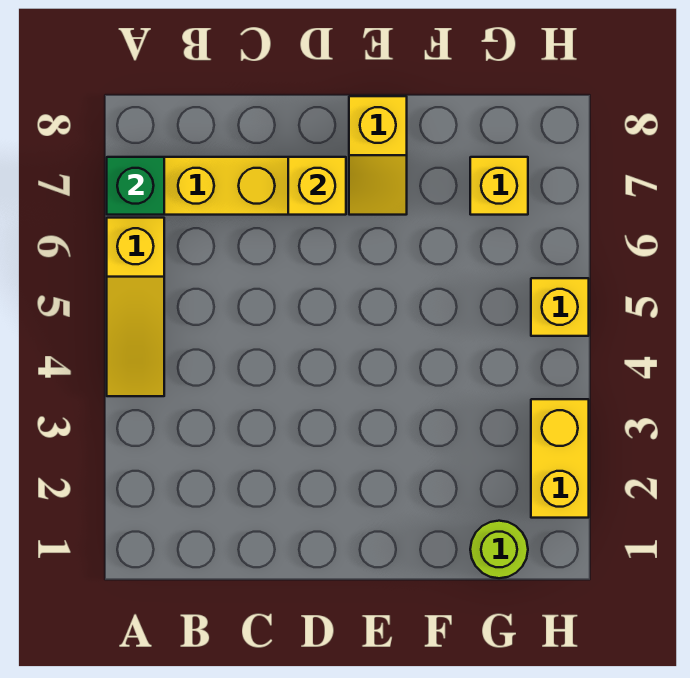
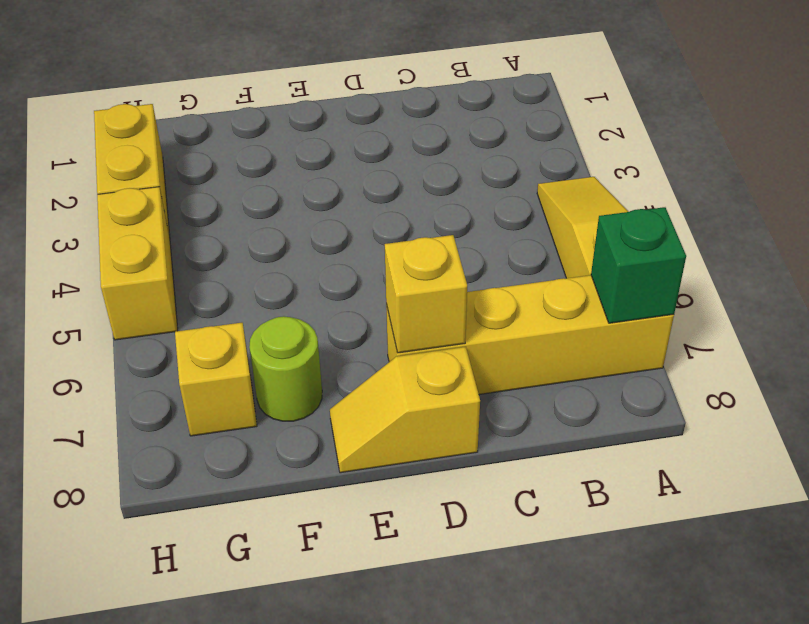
yellow slope E7:E8 level 1 top 8 -> yellow slope D8:E8 level 1 top D
lime round brick G1 level 1 -> lime round brick F7 level 1
yellow brick H5 level 1 -> yellow brick H4:H5 level 1

